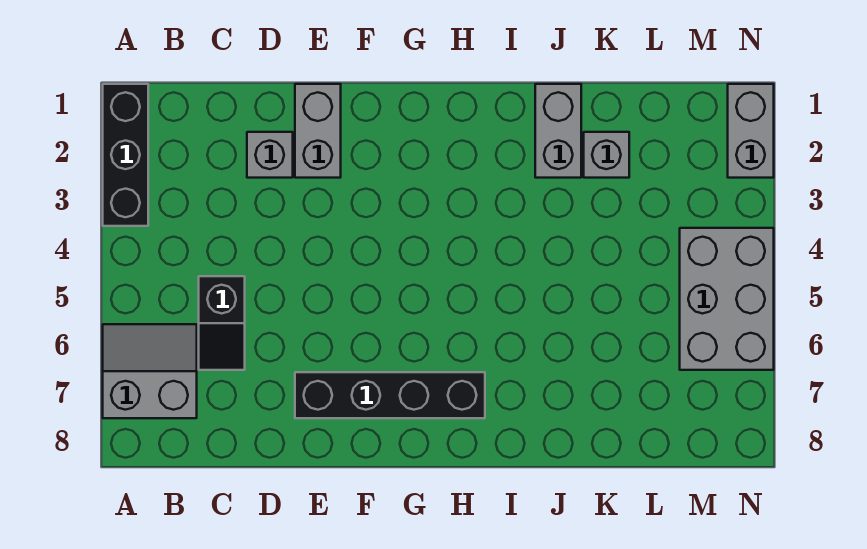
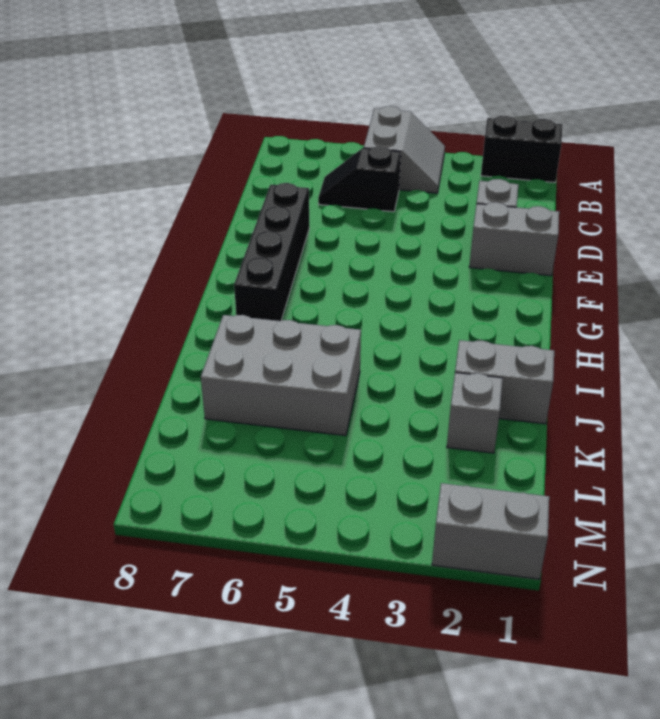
black brick A1:A3 level 1 -> black brick A1:A2 level 1
grey slope A6:B7 level 1 top 7 -> grey slope A4:B5 level 1 top 5
grey brick M4:N6 level 1 -> grey brick J5:K7 level 1

